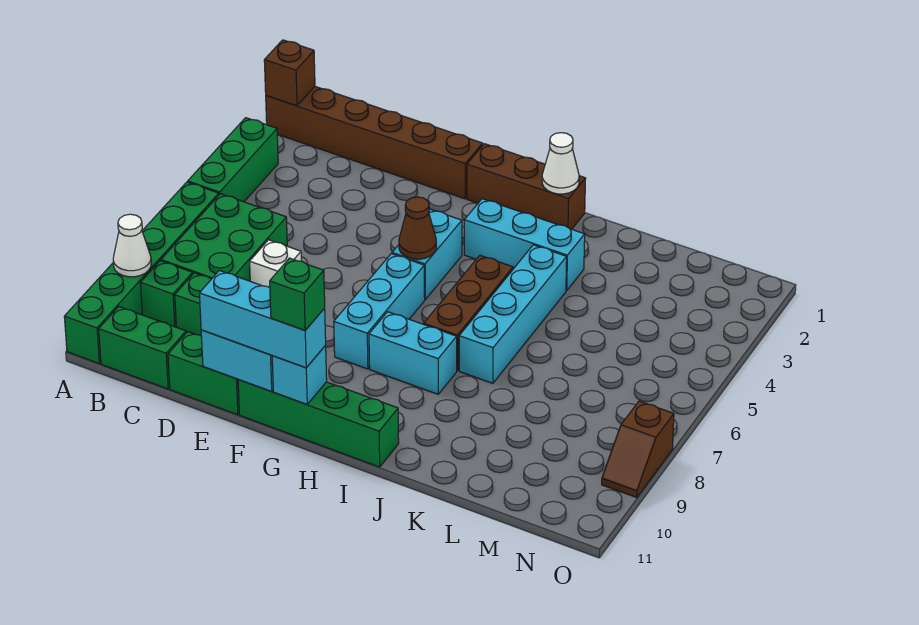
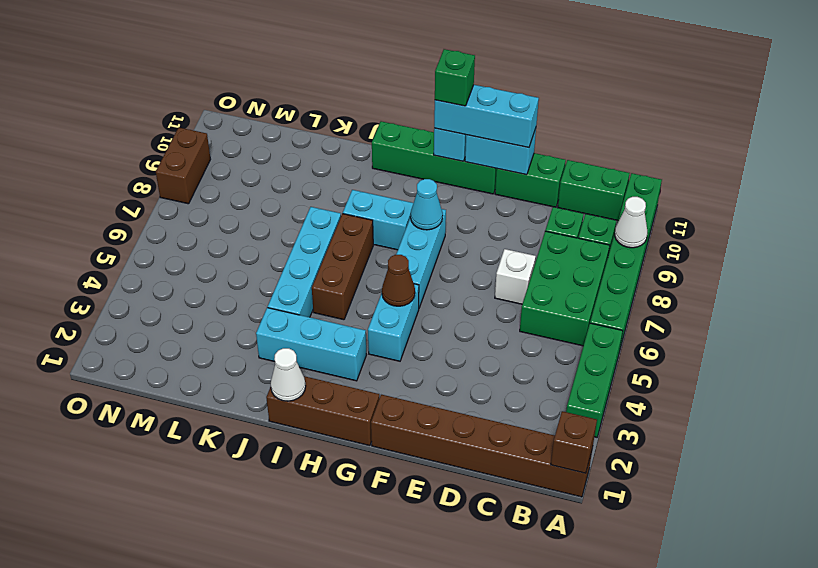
none -> cyan cone G8 level 2
brown slope O8:O9 level 1 top 8 -> brown brick O8:O9 level 1

